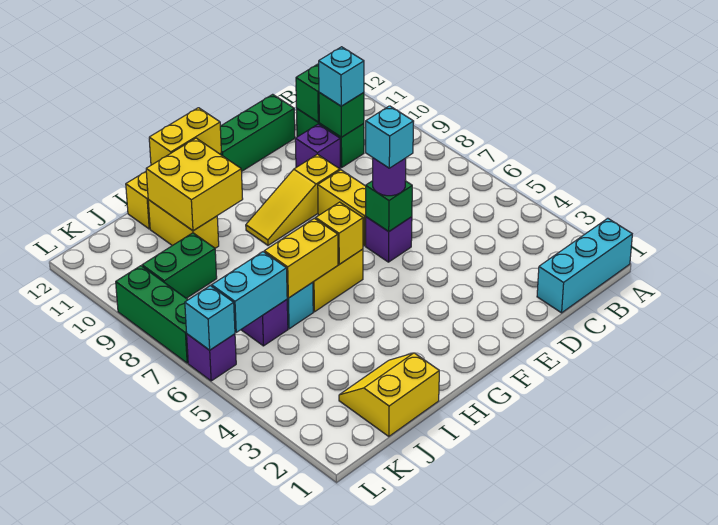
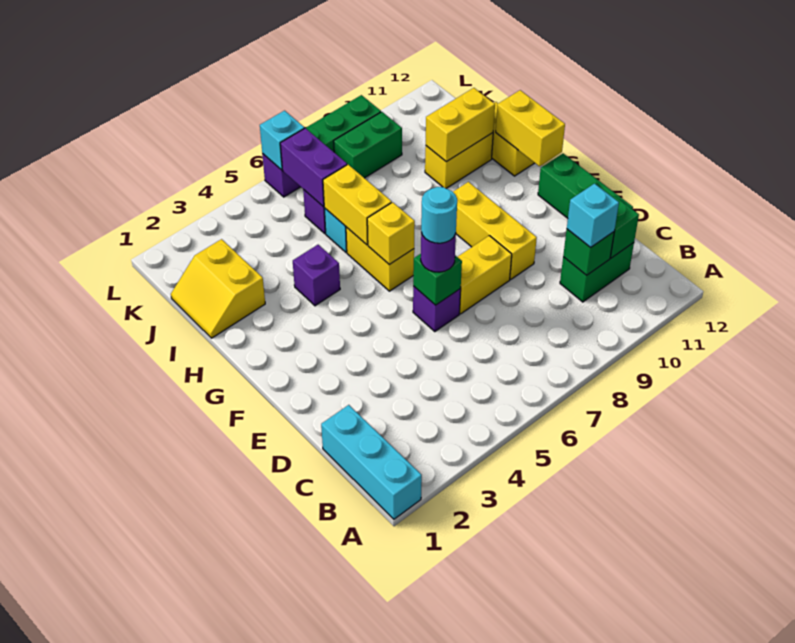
purple brick D10 level 1 -> purple brick H4 level 1
cyan brick E6 level 4 -> cyan round brick E6 level 4
yellow slope E9:G9 level 1 top E -> yellow brick E9:G9 level 1
yellow brick H10:I11 level 2 -> yellow brick I10:I11 level 2
yellow slope I1:J2 level 1 top 1 -> yellow slope I1:J2 level 1 top 2
cyan brick J6:K6 level 2 -> purple brick J6:K6 level 2
green brick J9:K9 level 1 -> green brick K8:K9 level 1

